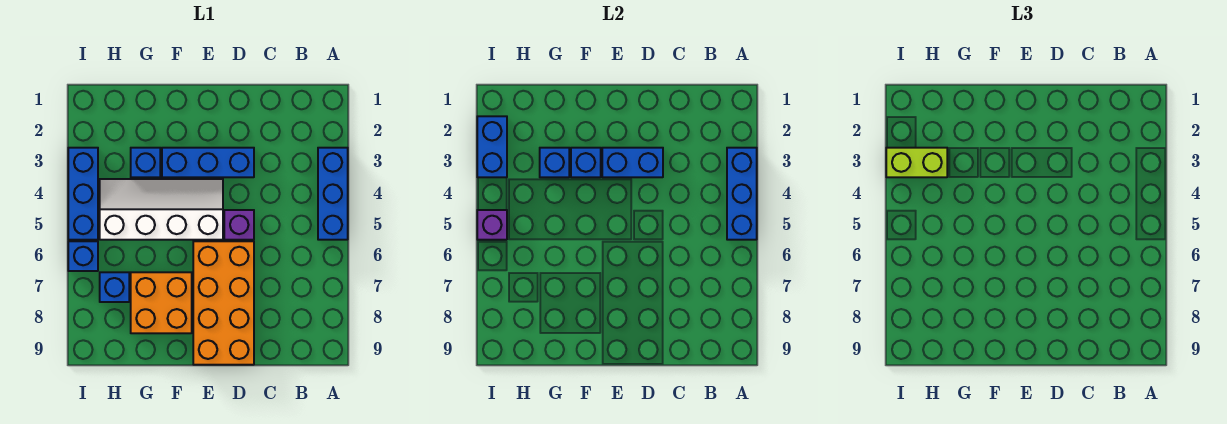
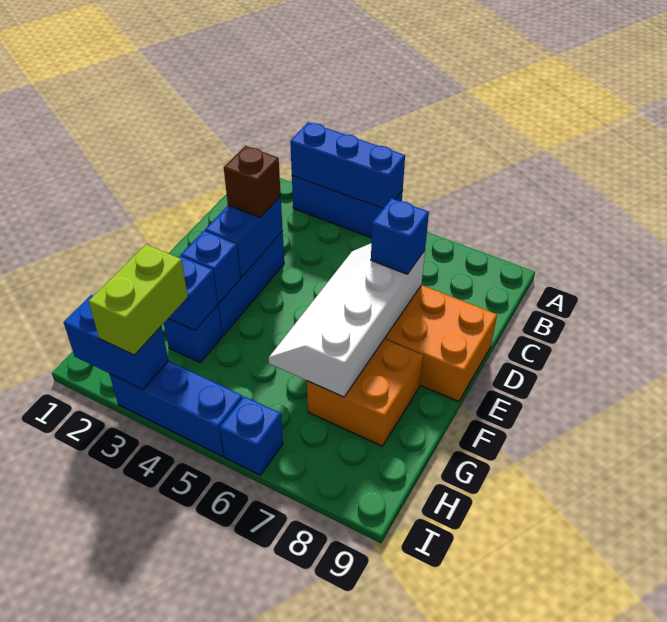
none -> brown brick D3 level 3
purple brick D5 level 1 -> none
white slope E4:H5 level 1 top 5 -> white slope D6:G7 level 2 top 7
blue brick H7 level 1 -> blue brick D7 level 3
purple brick I5 level 2 -> none

